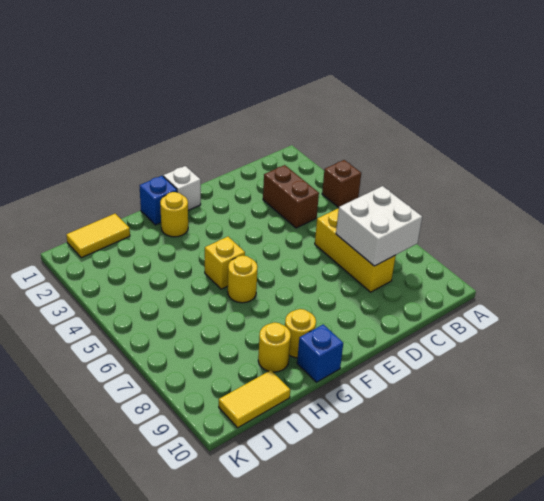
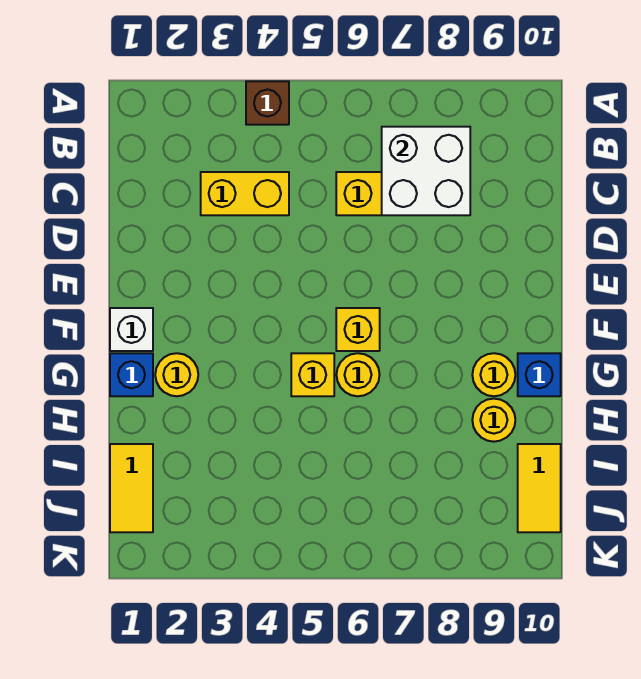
brown brick C3:C4 level 1 -> yellow brick C3:C4 level 1
none -> yellow brick F6 level 1

